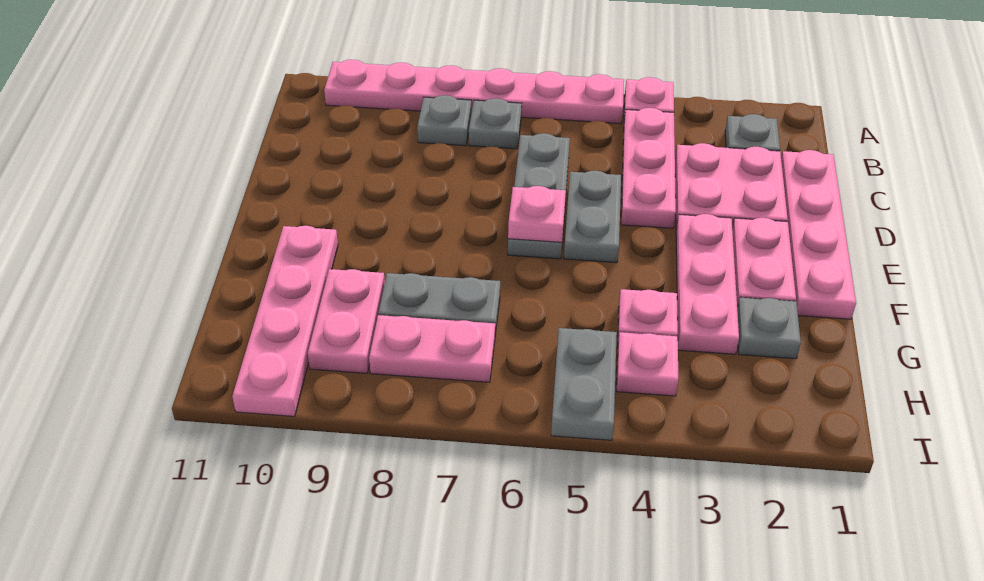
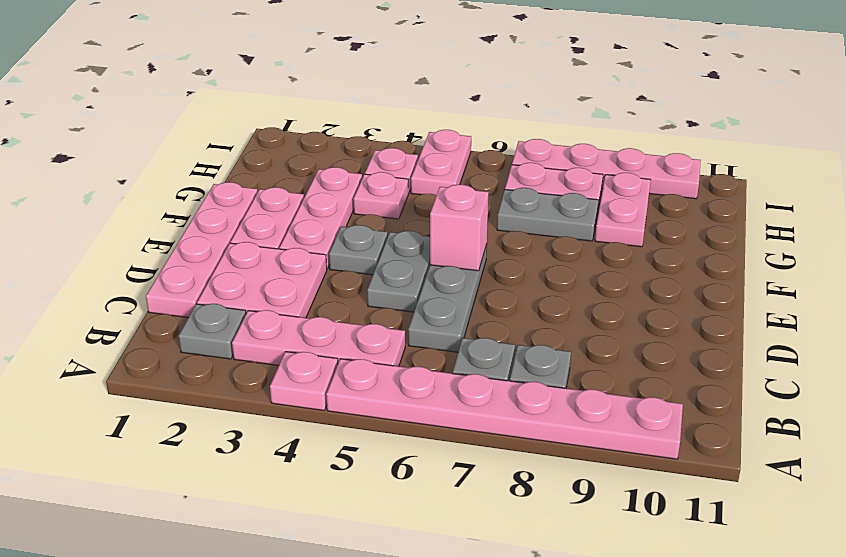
pink plate B4:D4 level 1 -> pink plate B3:B5 level 1
pink plate E6 level 2 -> pink brick E6 level 2
pink plate F10:I10 level 1 -> pink plate I7:I10 level 1
grey plate G2 level 1 -> grey plate E4 level 1
grey plate H5:I5 level 1 -> pink plate H5:I5 level 1

